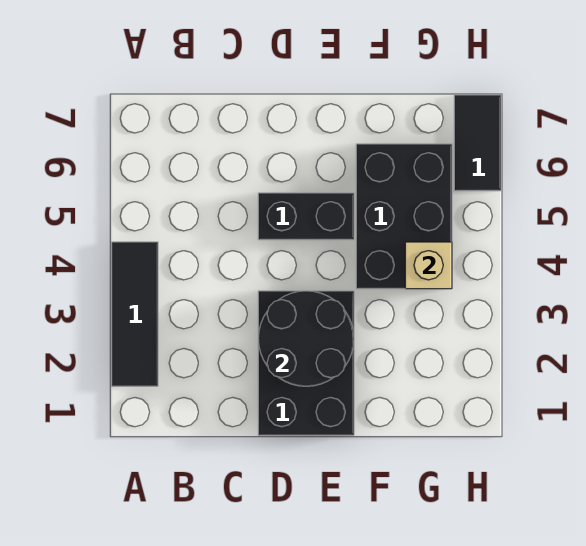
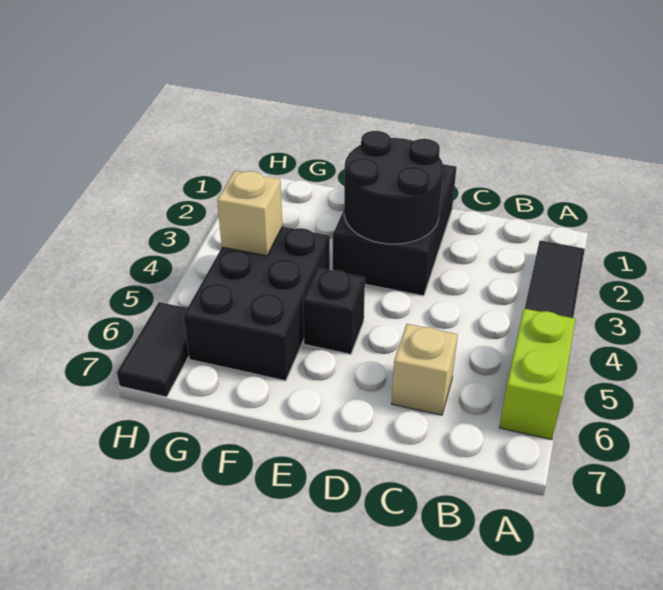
none -> lime brick A5:A6 level 1
none -> tan brick C6 level 1
black brick D5:E5 level 1 -> black brick E5 level 1

